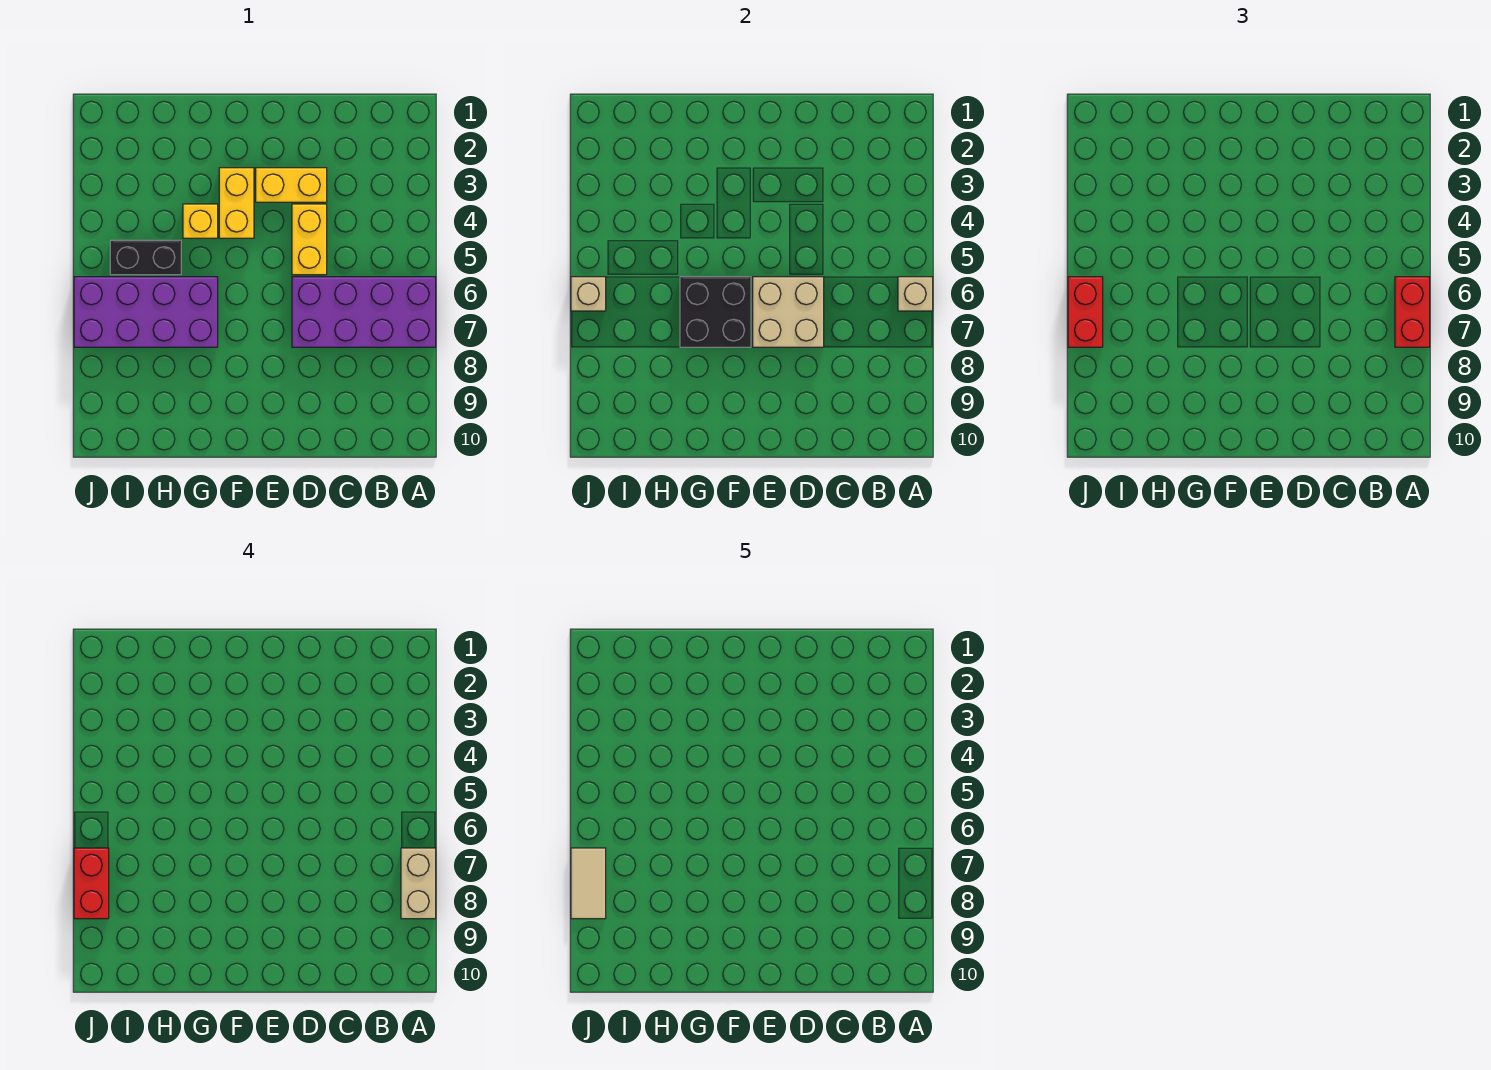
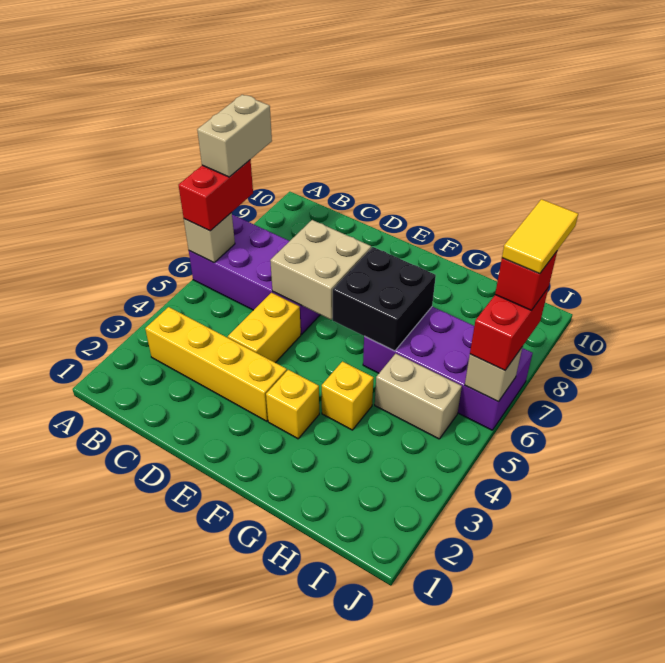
yellow brick D3:E3 level 1 -> yellow brick B3:E3 level 1
yellow brick F3:F4 level 1 -> yellow brick F3 level 1
black brick H5:I5 level 1 -> tan brick H5:I5 level 1
red brick J7:J8 level 4 -> red brick J7 level 4
tan tile J7:J8 level 5 -> yellow tile J7:J8 level 5

